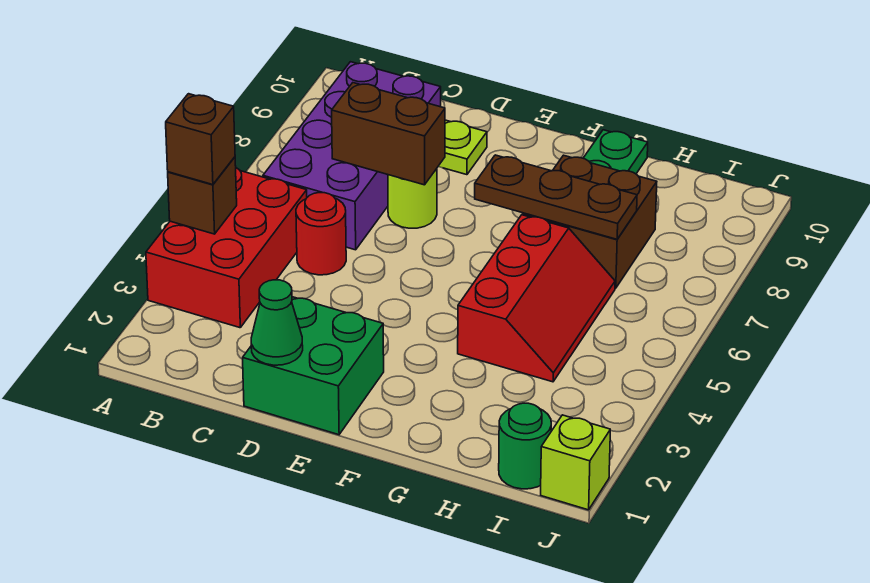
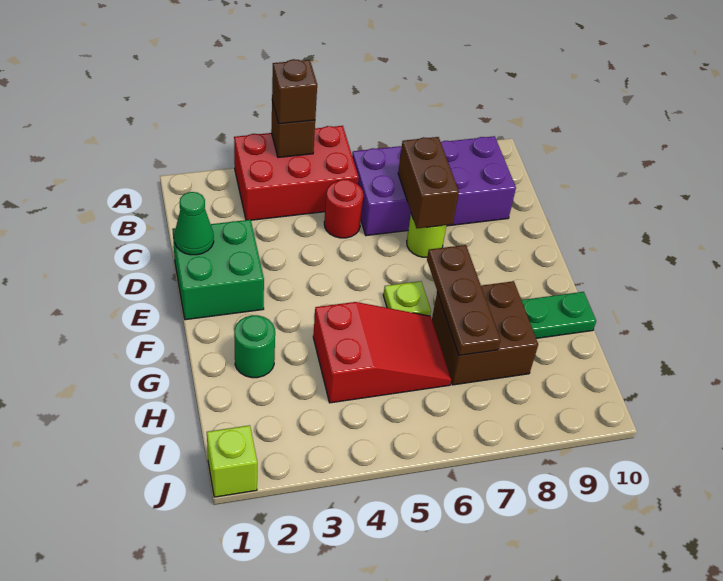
lime plate D9 level 1 -> lime plate F6 level 1
red slope G4:H6 level 1 top G -> red slope G4:H6 level 1 top 4
green round brick I1 level 1 -> green round brick G2 level 1

